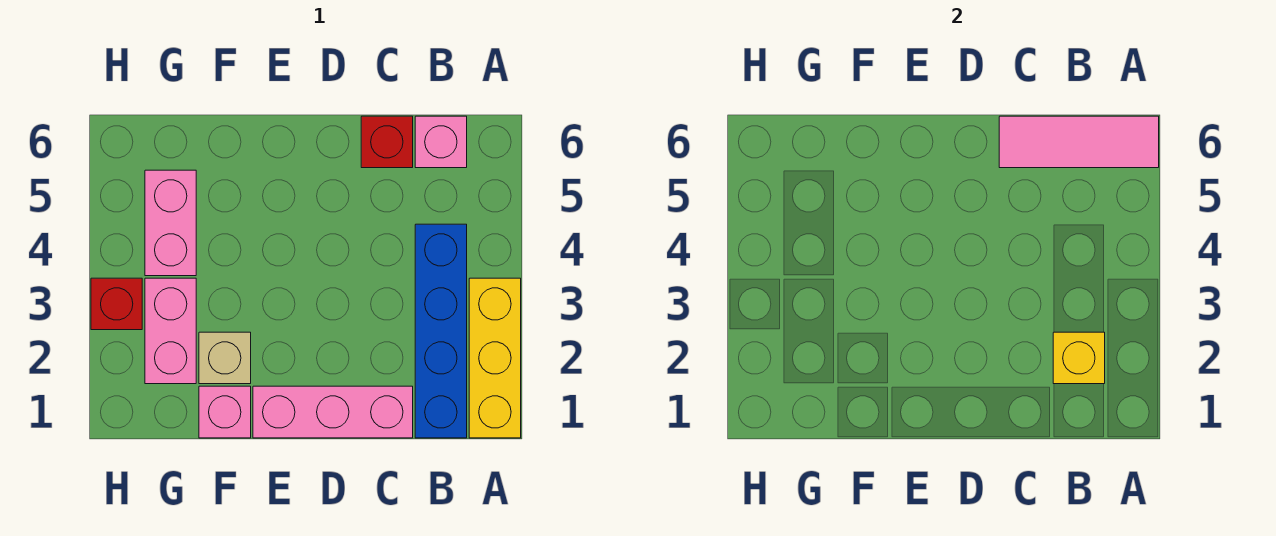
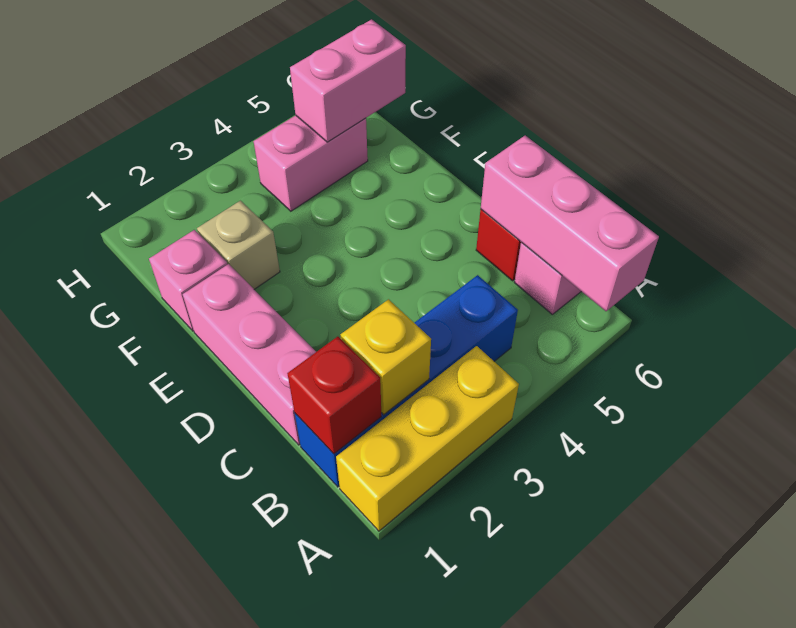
pink tile A6:C6 level 2 -> pink brick A6:C6 level 2
pink brick G2:G3 level 1 -> pink brick G5:G6 level 2
red brick H3 level 1 -> red brick B1 level 2

